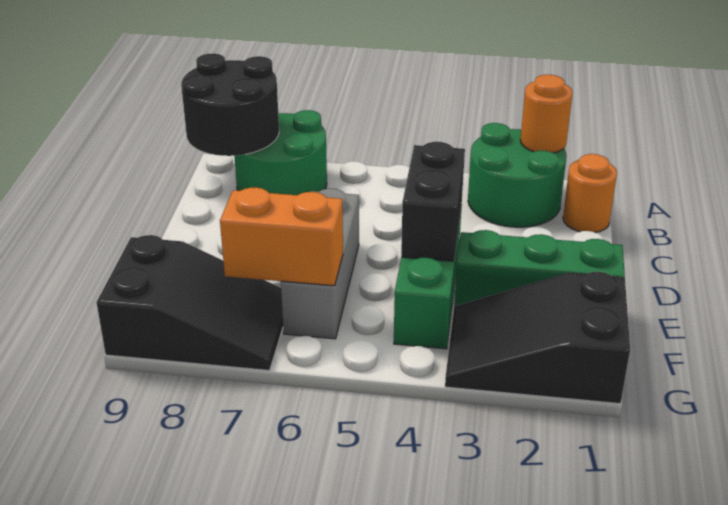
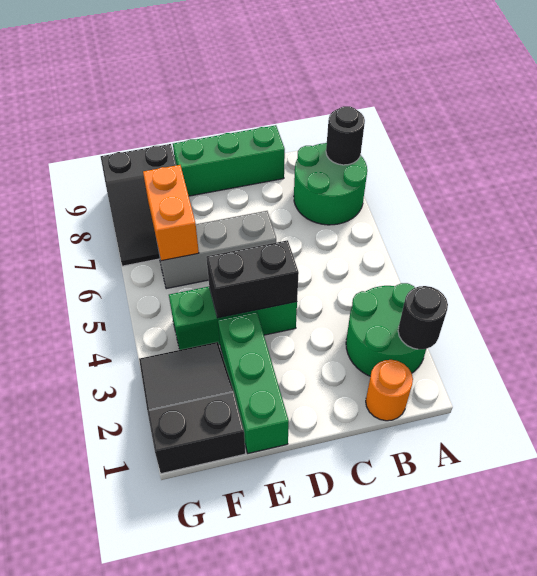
orange round brick A2 level 2 -> black round brick A2 level 2
black round brick A8:B9 level 2 -> black round brick A8 level 2
none -> green brick C9:E9 level 1

